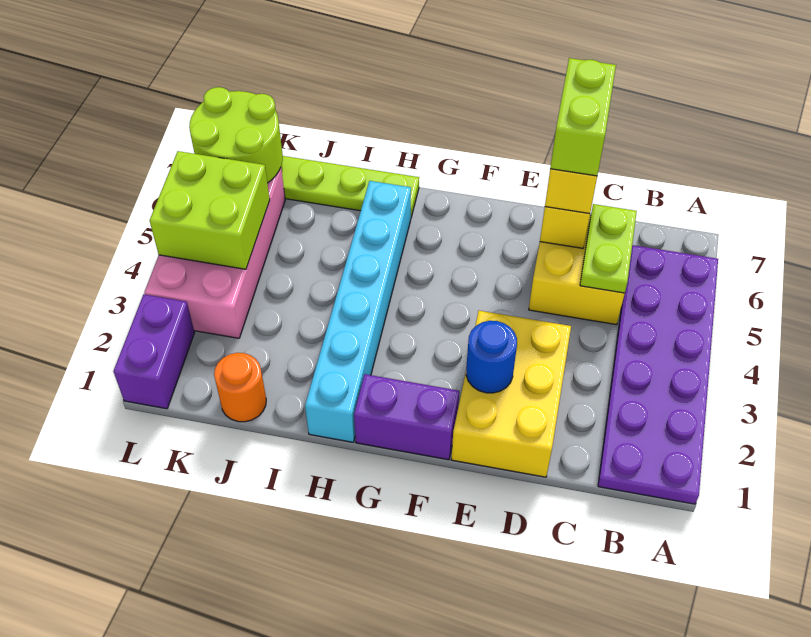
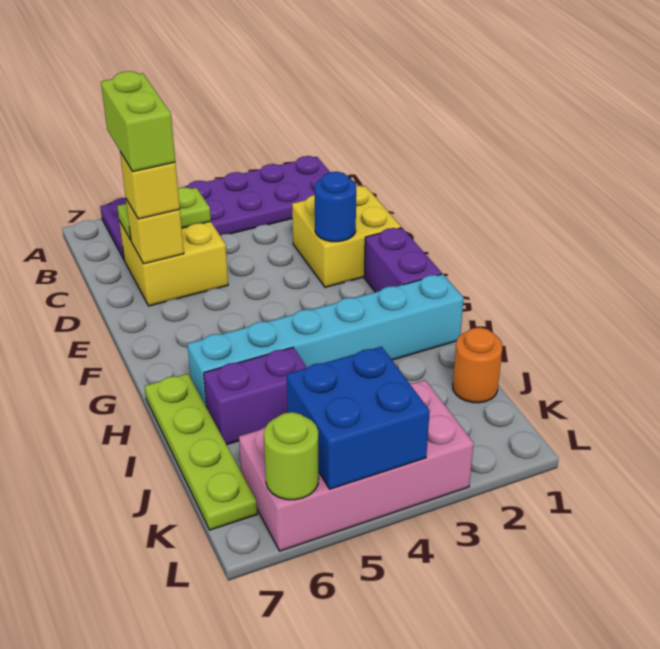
yellow brick D1:E3 level 1 -> yellow brick D1:E2 level 1
lime brick D6:D7 level 4 -> lime brick C6:D6 level 4
lime brick K4:L5 level 2 -> blue brick K4:L5 level 2
lime round brick K6:L7 level 2 -> lime round brick L6 level 2
purple brick L1:L2 level 1 -> purple brick I5:I6 level 1

